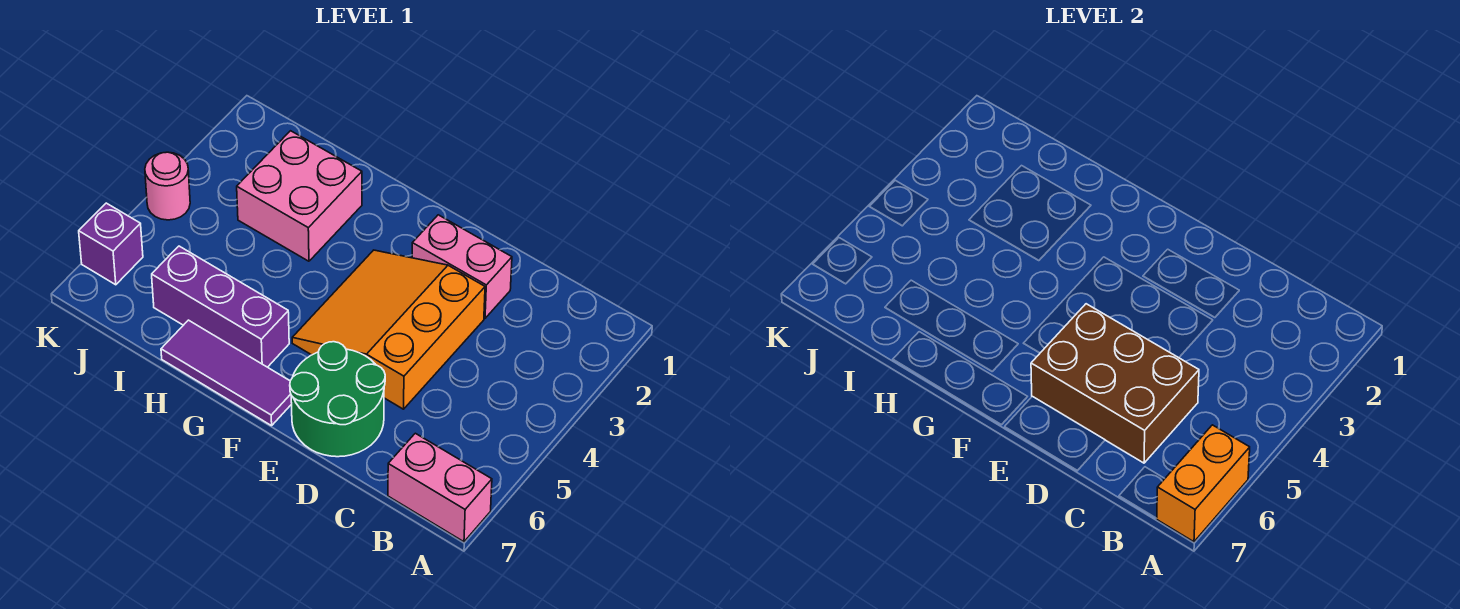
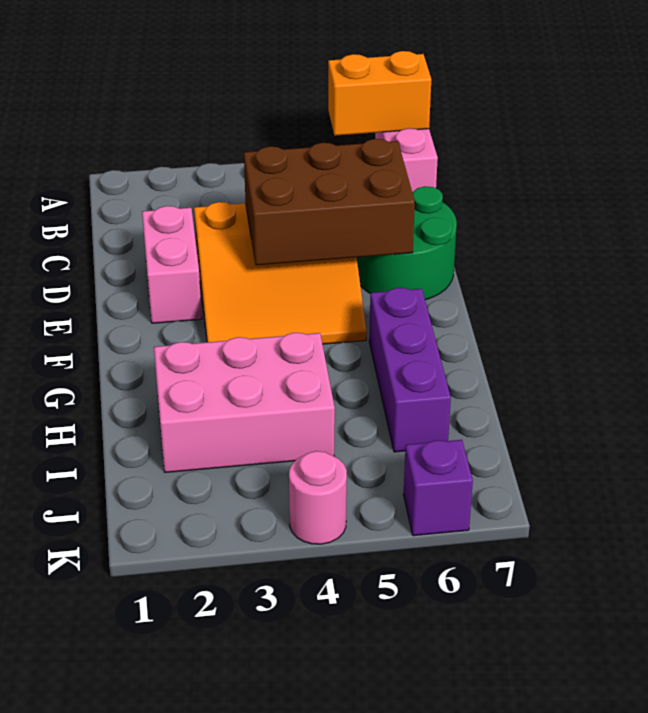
brown brick C5:E6 level 2 -> brown brick D4:E6 level 2
purple tile F7:H7 level 1 -> none
pink brick H2:I3 level 1 -> pink brick H2:I4 level 1

